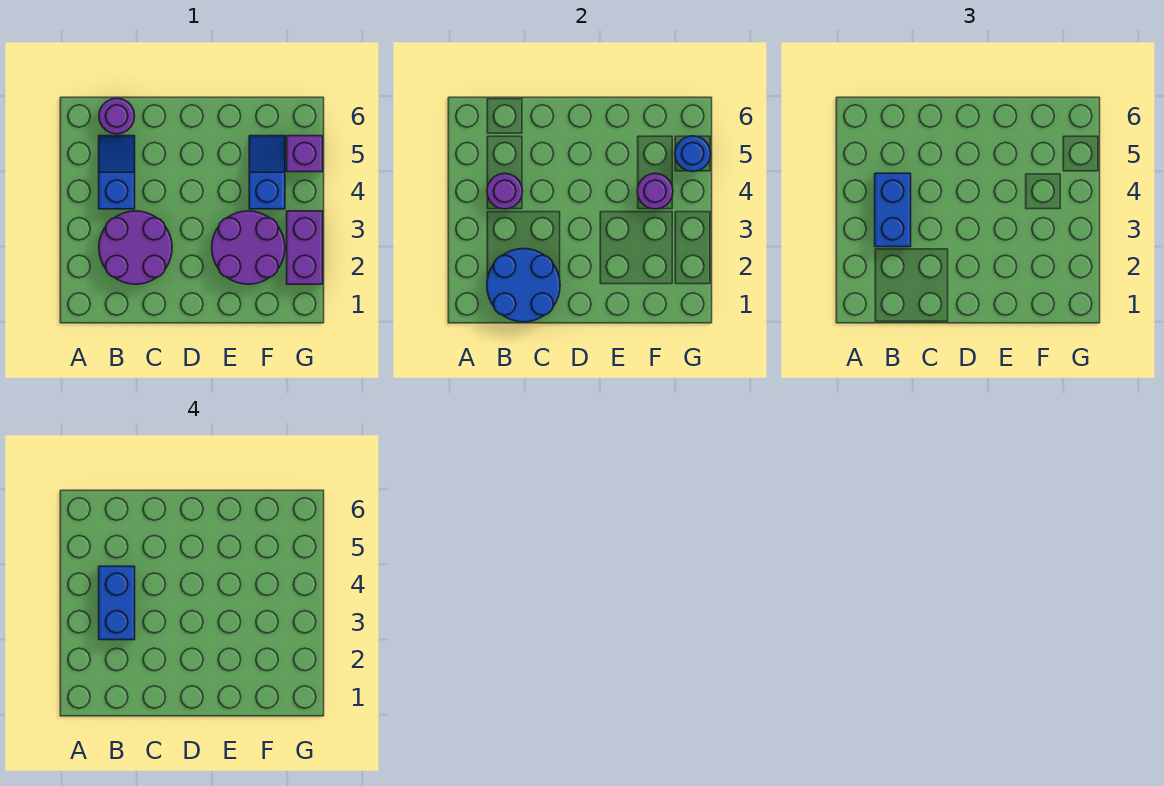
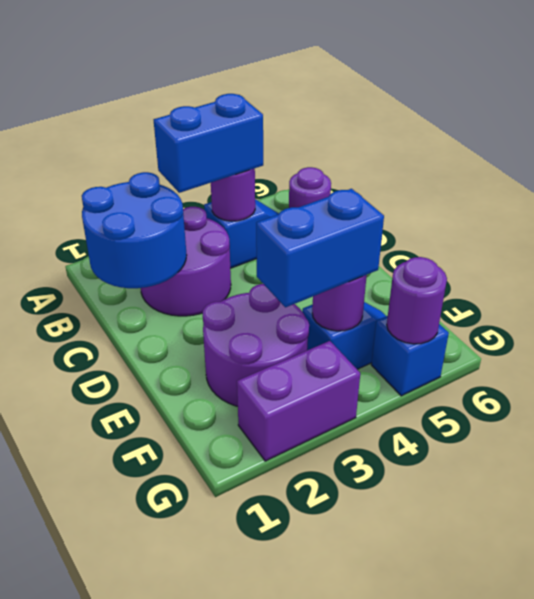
blue brick B3:B4 level 4 -> blue brick F3:F4 level 3
purple brick G5 level 1 -> blue brick G5 level 1
blue round brick G5 level 2 -> purple round brick G5 level 2

